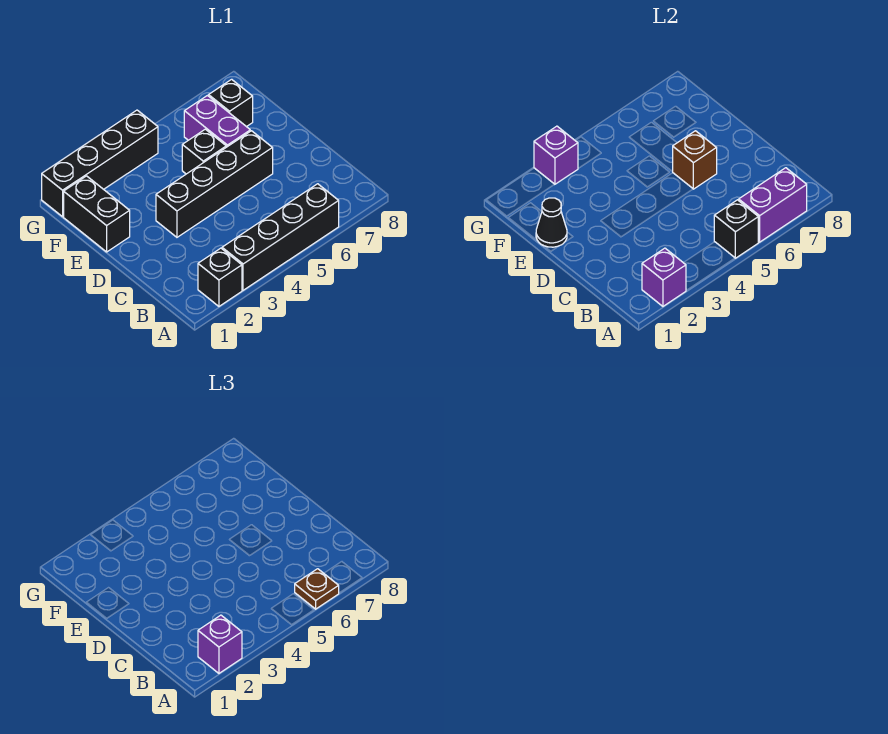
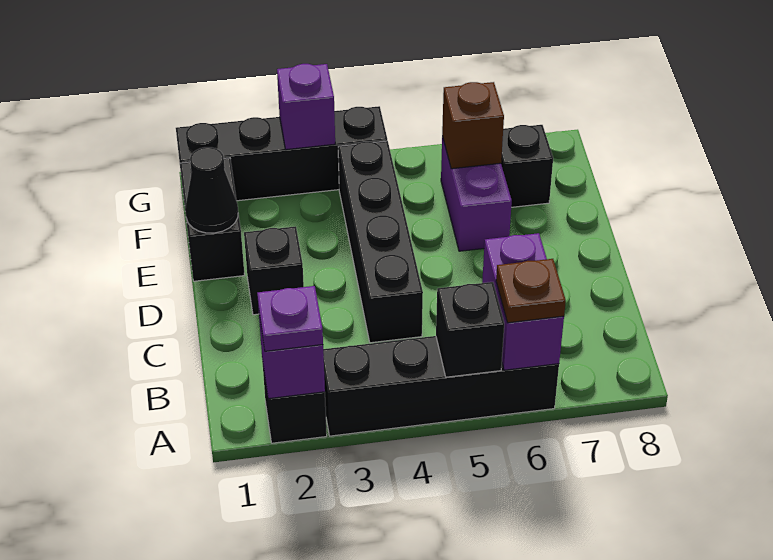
purple brick A2 level 3 -> purple plate A2 level 3
purple brick A6:A7 level 2 -> purple brick A6:B6 level 2
black brick D3:D6 level 1 -> black brick C4:F4 level 1
brown brick D6 level 2 -> brown brick F6 level 2
black brick E5 level 1 -> black brick D2 level 1

